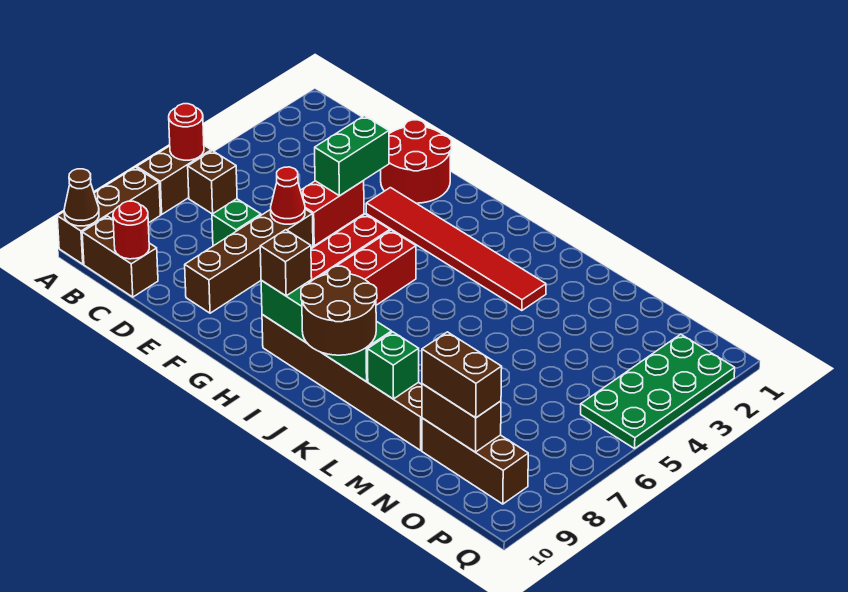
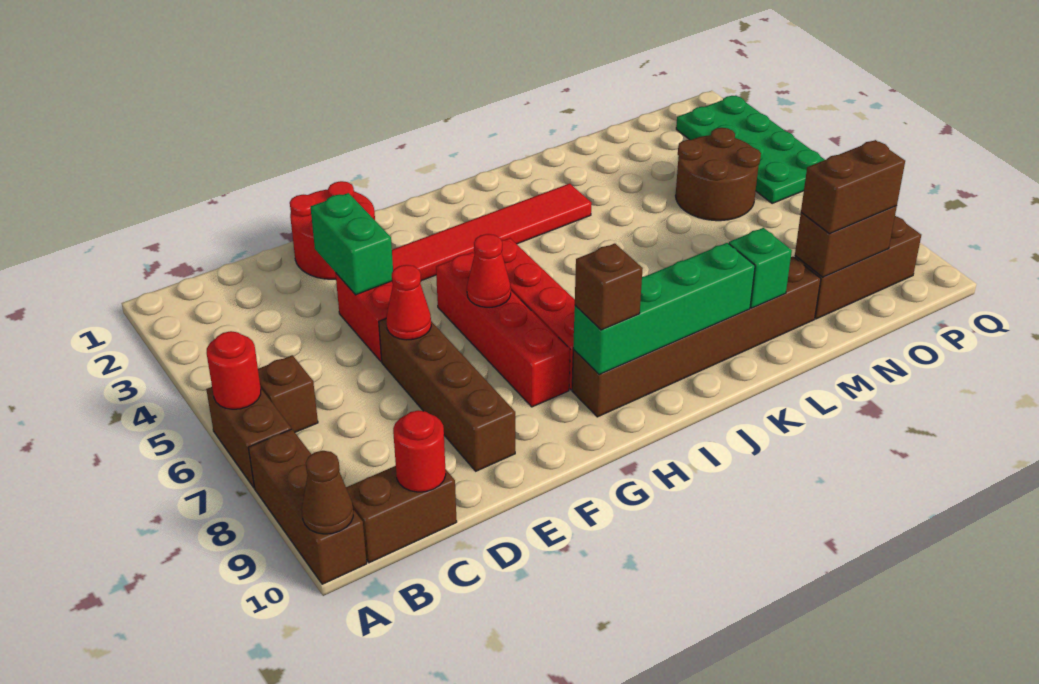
green brick D7 level 1 -> none
none -> red cone G6 level 2
brown round brick J9:K10 level 3 -> brown round brick N4:O5 level 1

